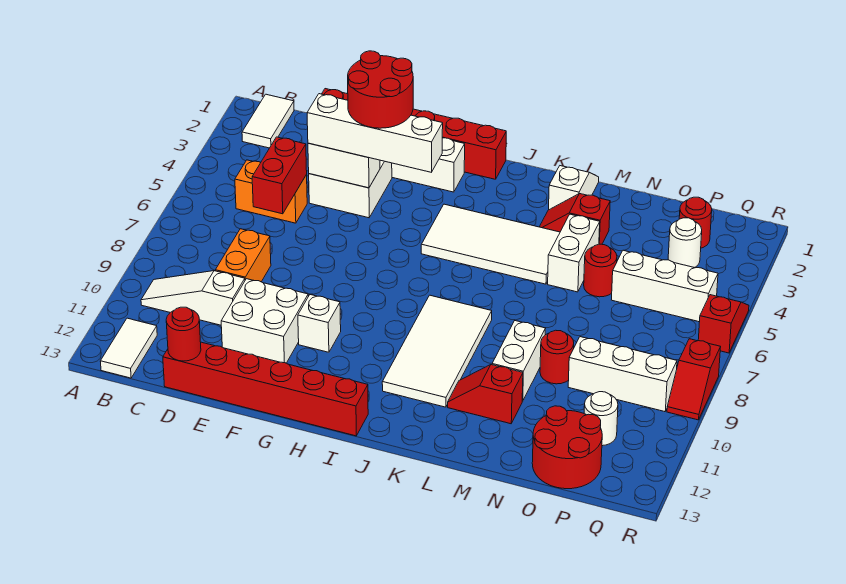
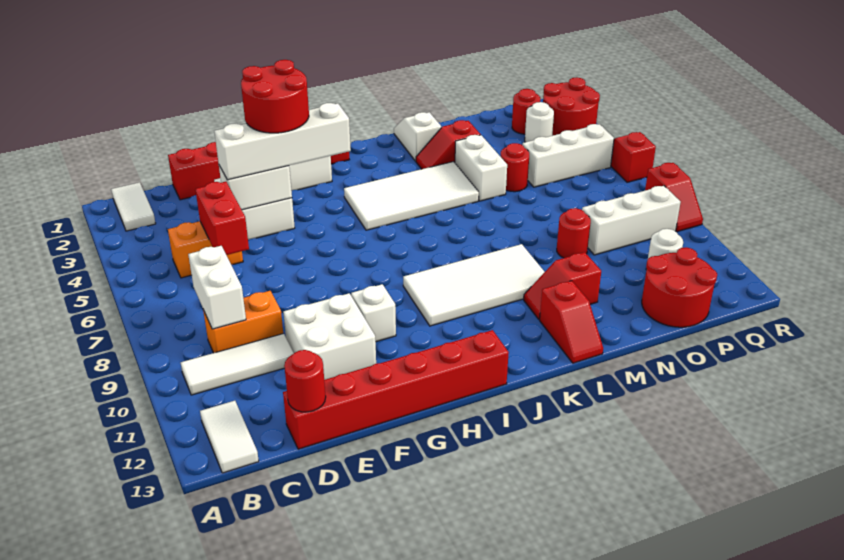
white slope B10:D10 level 1 top D -> white tile B10:D10 level 1
orange brick D8:D9 level 1 -> orange brick C9:D9 level 1
white tile J8:K11 level 1 -> white tile I9:L10 level 1
none -> red slope L12:L13 level 1 top 12
white brick M9:M10 level 1 -> white brick C8:C9 level 2
none -> red round brick Q2:R3 level 1

